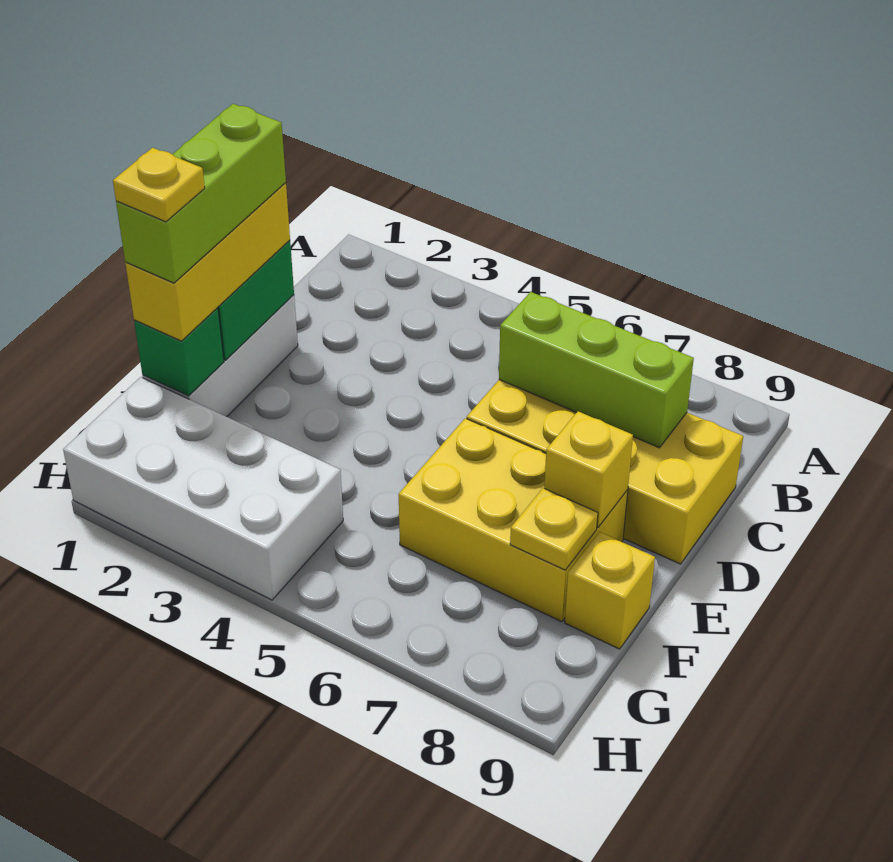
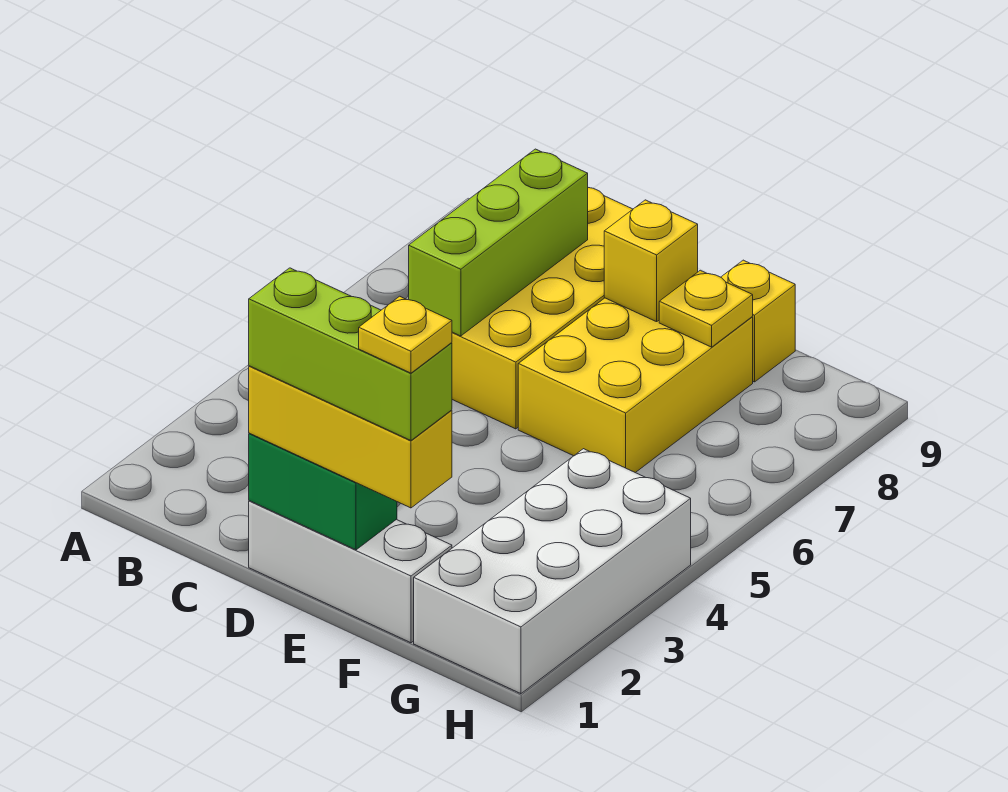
green brick F1 level 2 -> none

